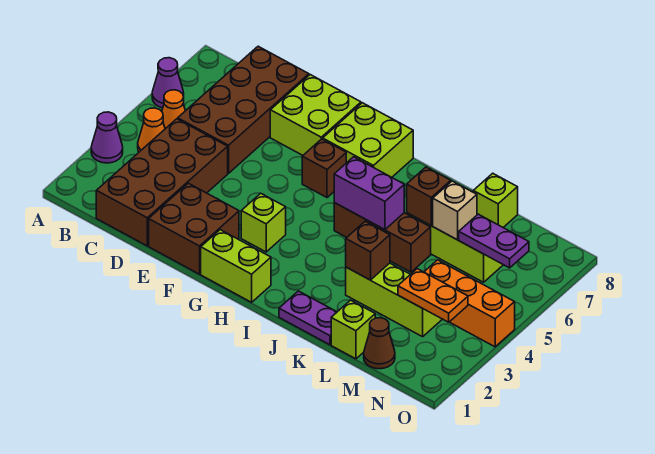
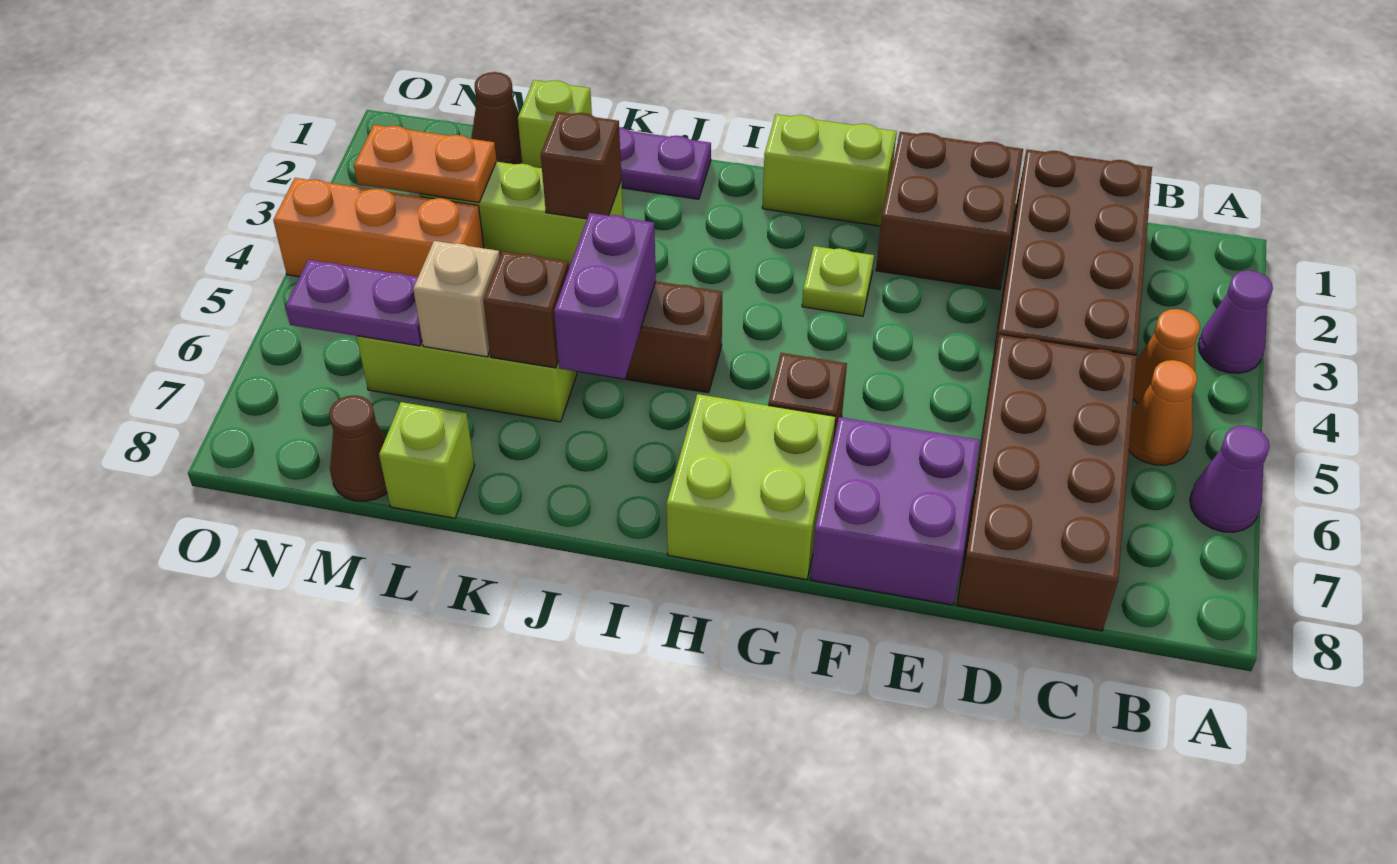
lime brick E7:F8 level 1 -> purple brick E7:F8 level 1
lime brick G3 level 1 -> lime plate G3 level 1
purple brick I5:J5 level 2 -> purple brick J5:J6 level 2
none -> brown cone M8 level 1

